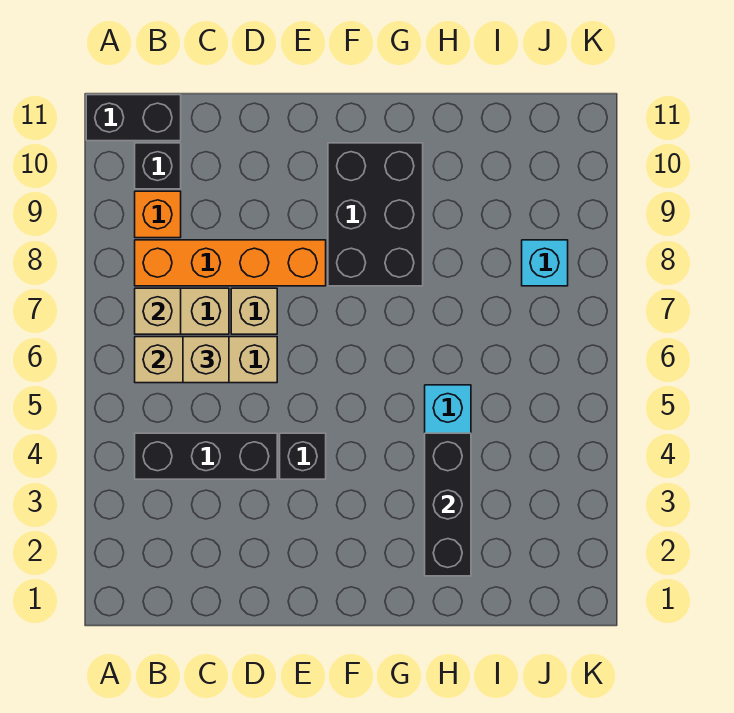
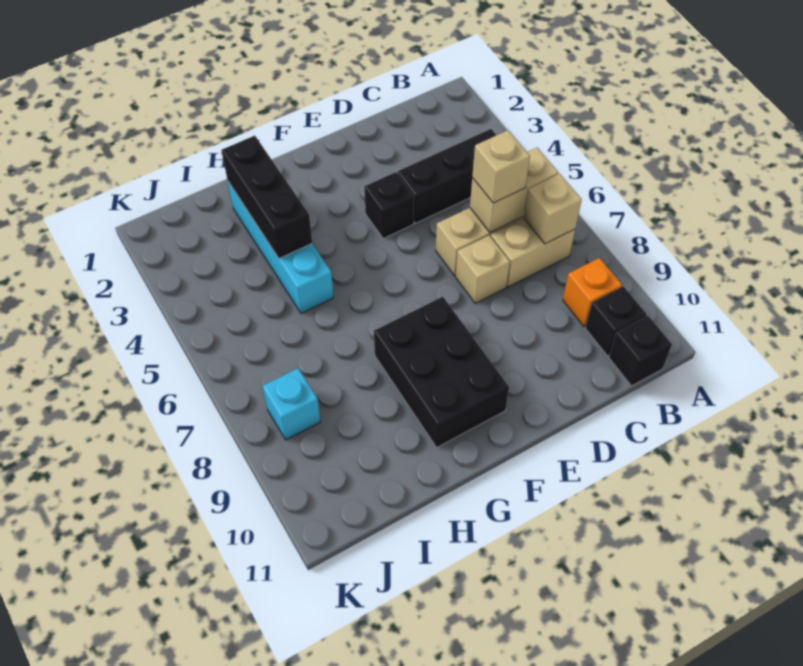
black brick A11:B11 level 1 -> black brick B11 level 1
orange brick B8:E8 level 1 -> none

